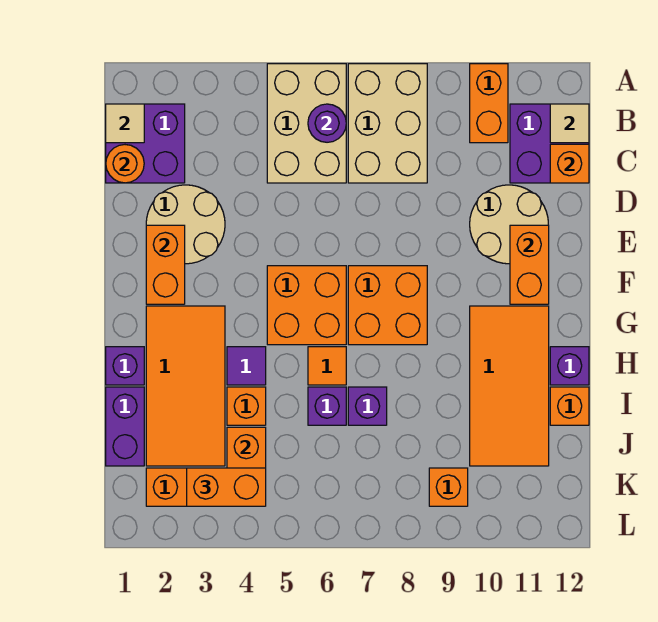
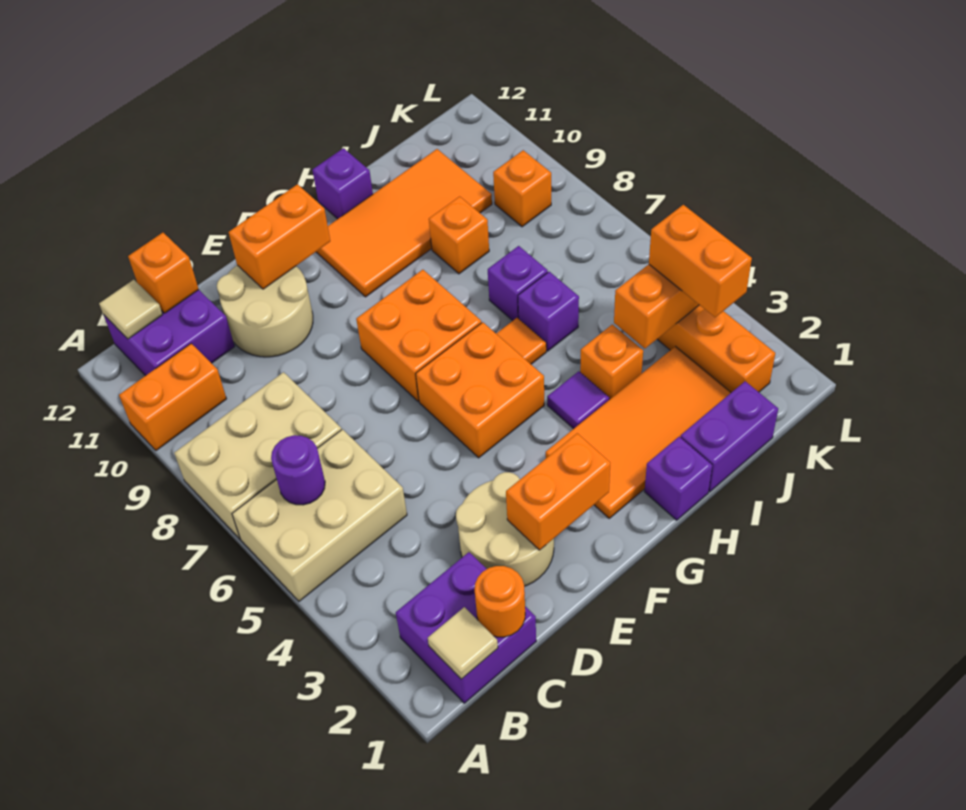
orange brick I12 level 1 -> orange brick I9 level 1

